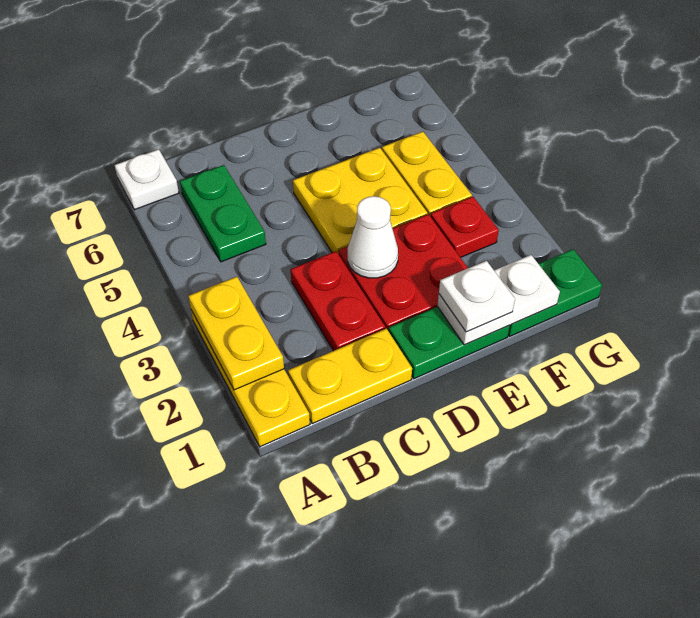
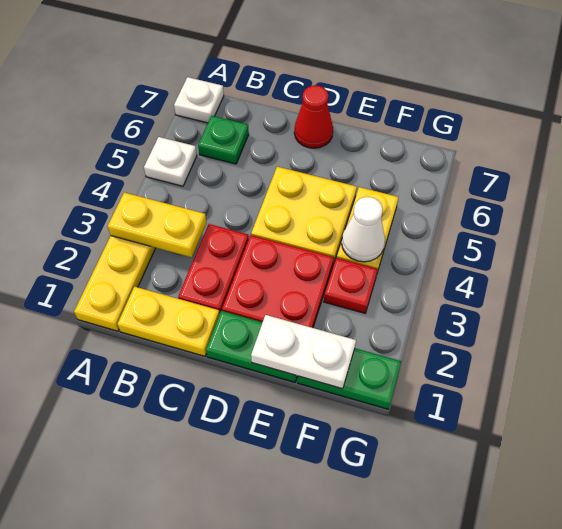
yellow plate A2:A3 level 2 -> yellow plate A3:B3 level 2
green plate B5:B6 level 1 -> green plate B6 level 1
white cone D3 level 2 -> white cone F4 level 2
none -> red cone D7 level 1
white plate E1 level 3 -> white plate A5 level 1

